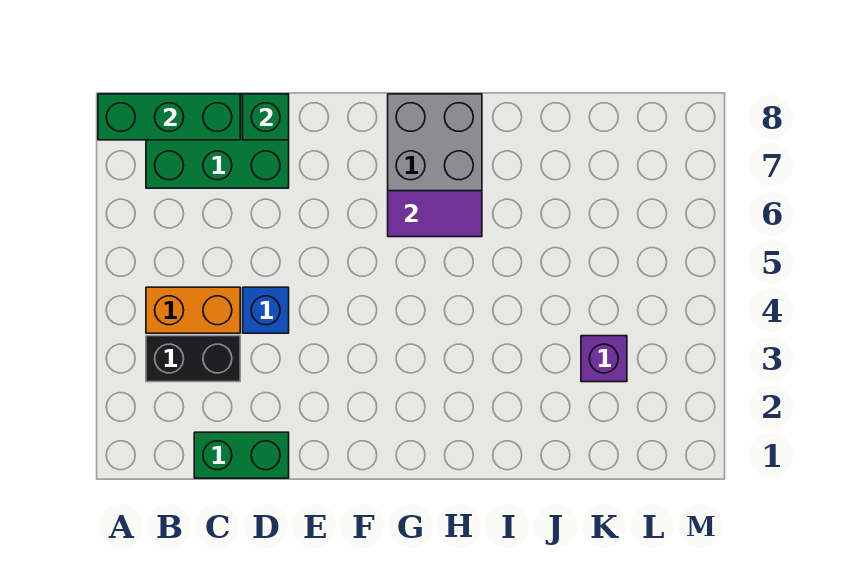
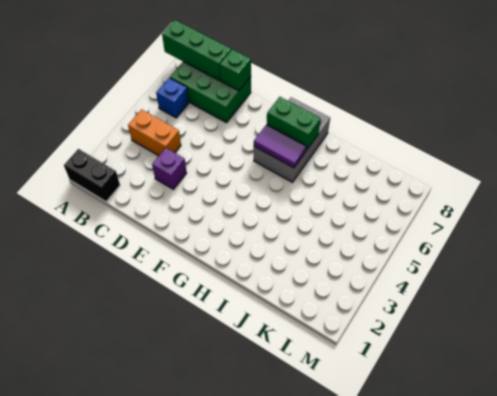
black brick B3:C3 level 1 -> black brick A1:B1 level 1
green brick C1:D1 level 1 -> green brick G7:H7 level 2
blue brick D4 level 1 -> blue brick B6 level 1
purple brick K3 level 1 -> purple brick D3 level 1

